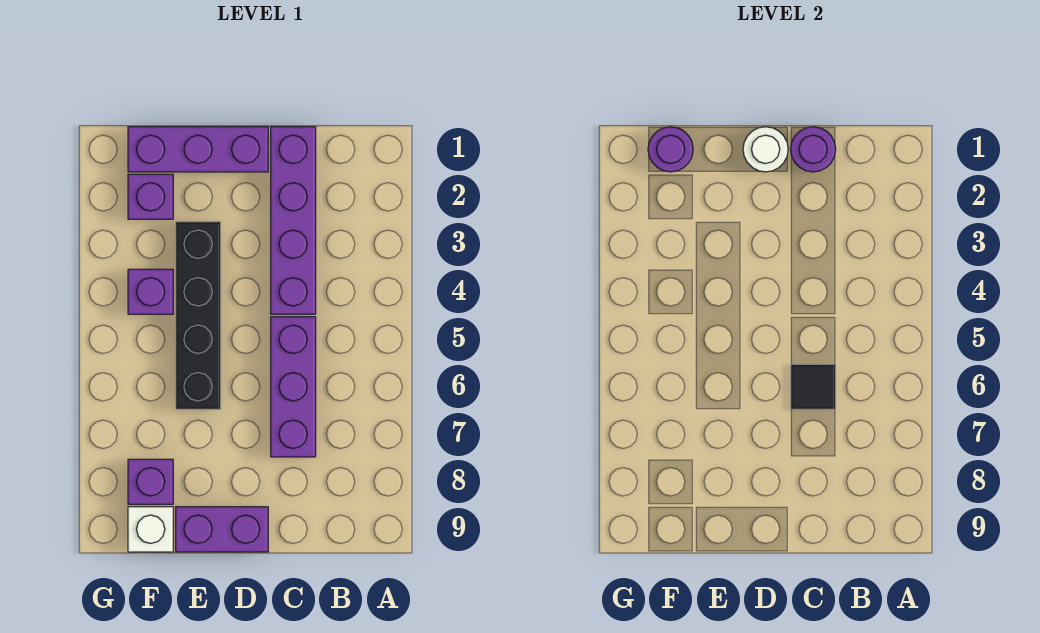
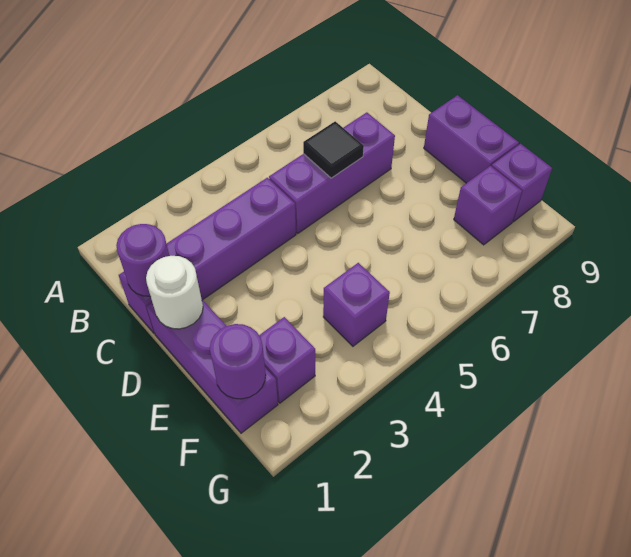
black brick E3:E6 level 1 -> none
white brick F9 level 1 -> purple brick F9 level 1

